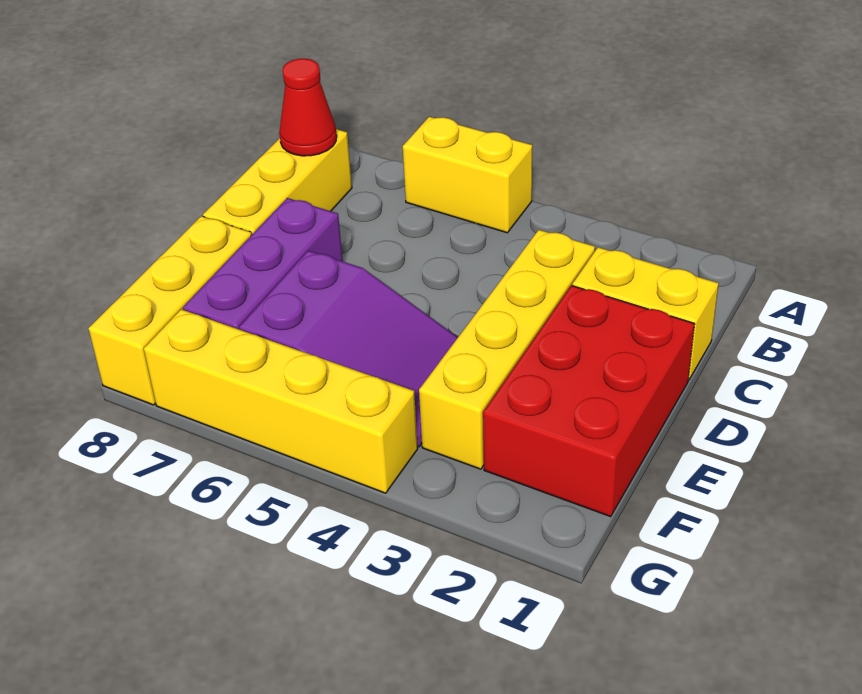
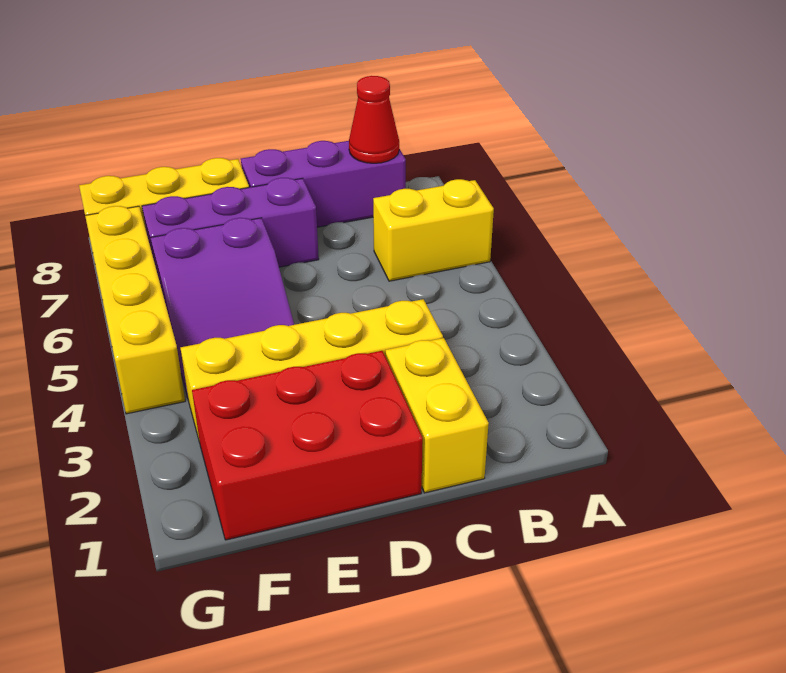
yellow brick A5:A6 level 1 -> yellow brick A6:B6 level 1
yellow brick B8:D8 level 1 -> purple brick B8:D8 level 1

